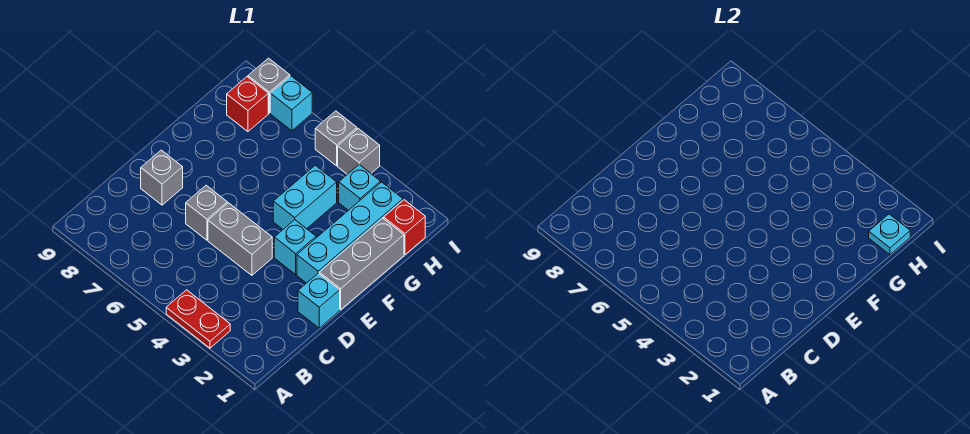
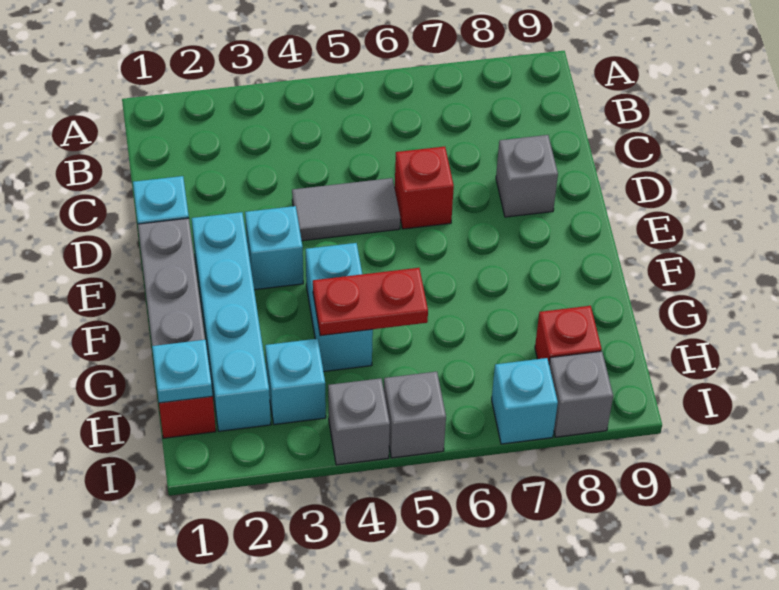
red plate A3:A4 level 1 -> red plate G4:G5 level 2
grey brick D4:D5 level 1 -> grey tile D4:D5 level 1
grey brick D6 level 1 -> red brick D6 level 1

